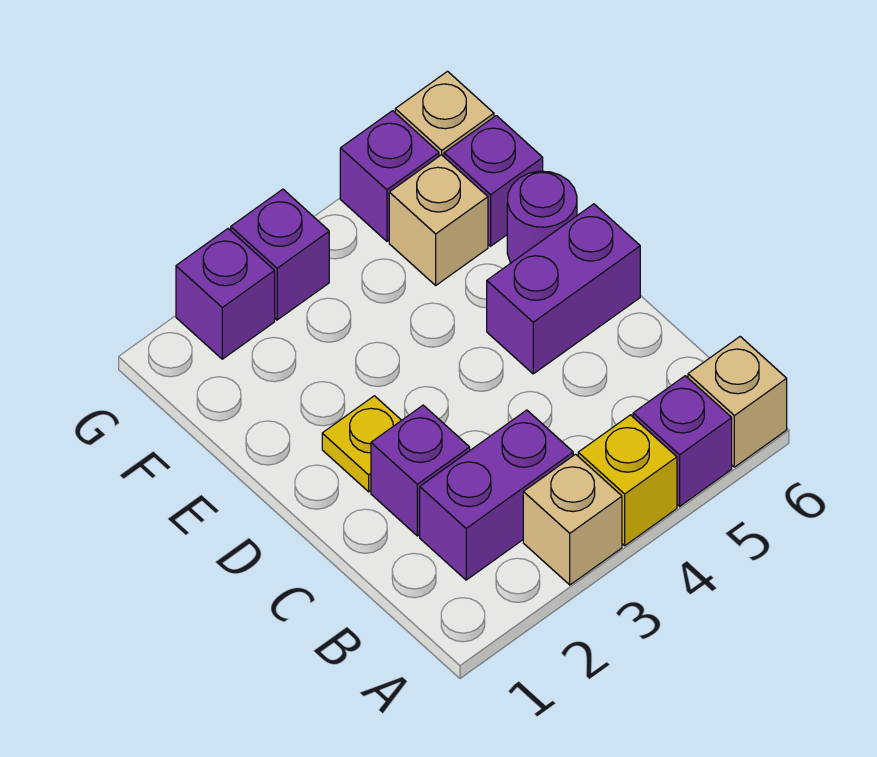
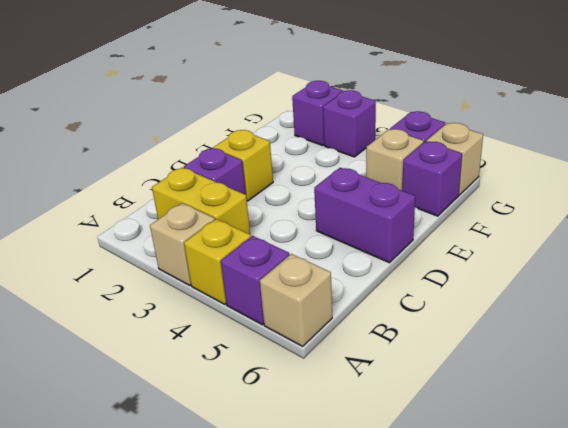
purple brick B2:B3 level 1 -> yellow brick B2:B3 level 1
yellow plate D2 level 1 -> yellow brick D2 level 1
purple round brick E6 level 1 -> none

